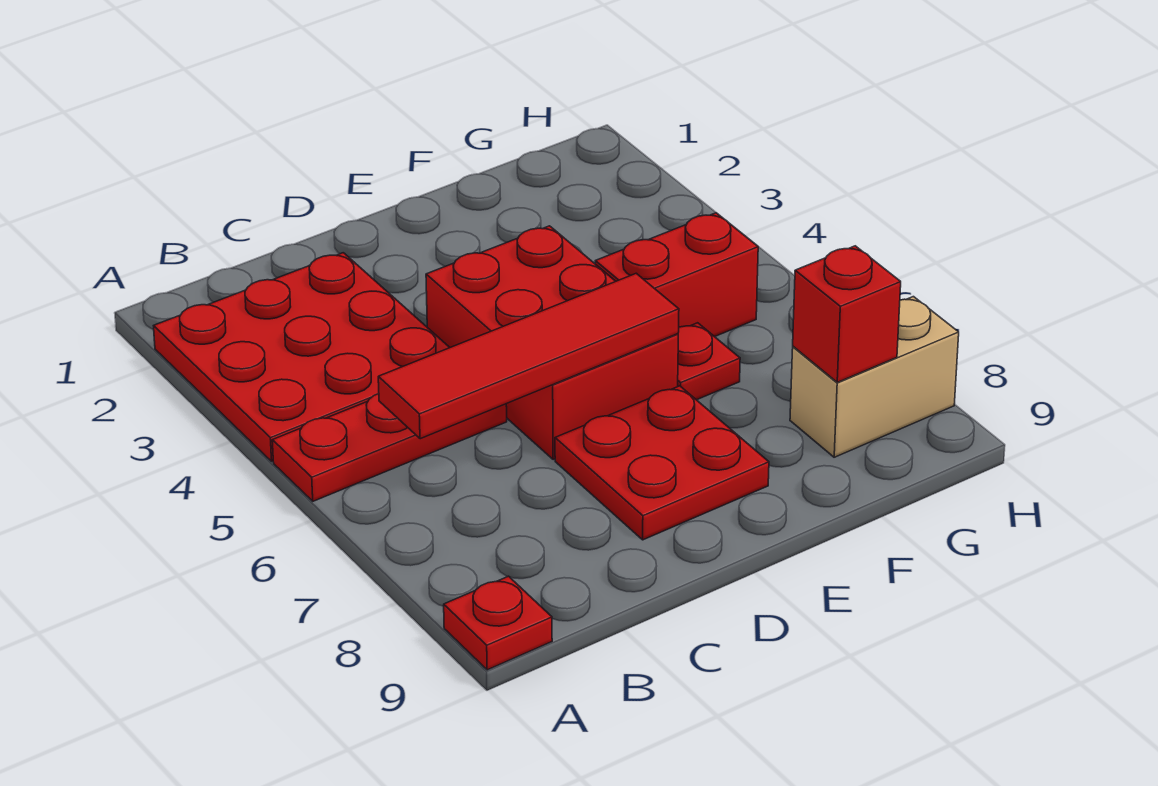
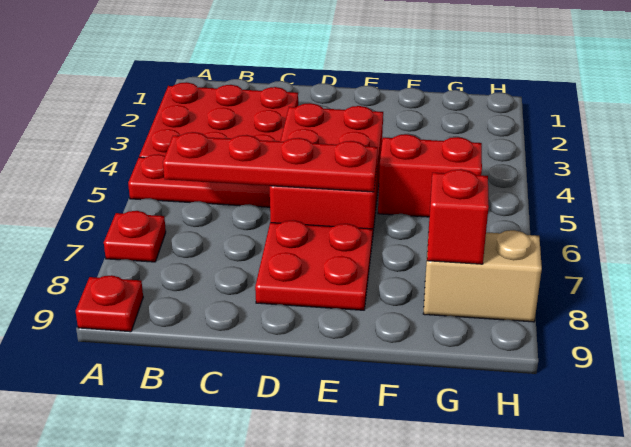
red tile B6:E6 level 2 -> red plate B6:E6 level 2
red plate F6 level 1 -> red plate A7 level 1

